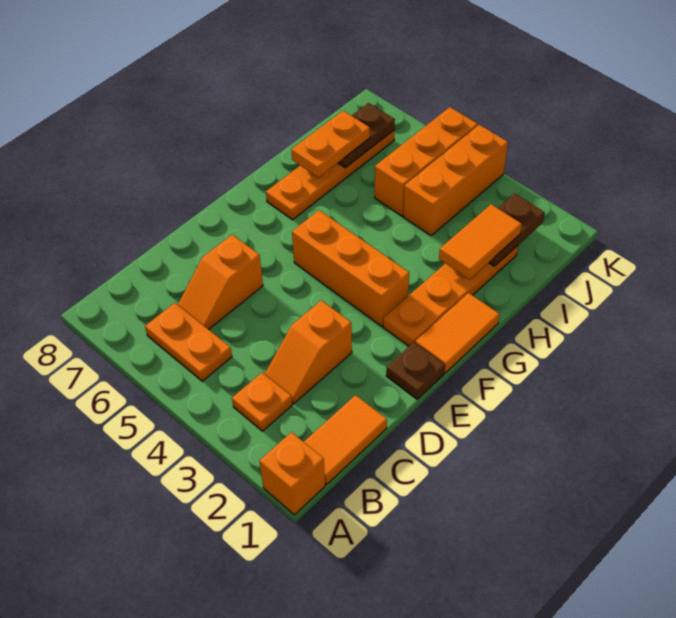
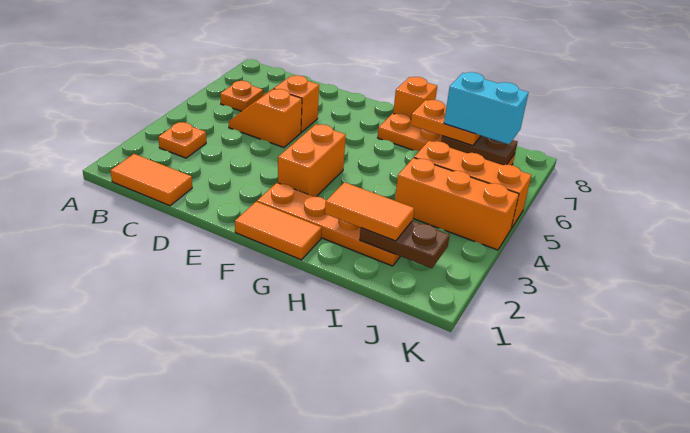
orange brick A1 level 1 -> orange brick G8 level 1
orange plate B5:B6 level 1 -> orange plate B6 level 1
orange slope C3:D3 level 1 top D -> orange slope C5:D5 level 1 top D
brown plate E1 level 1 -> none
orange brick F3:F5 level 1 -> orange brick F3:F4 level 1
none -> cyan brick I7:J7 level 4

